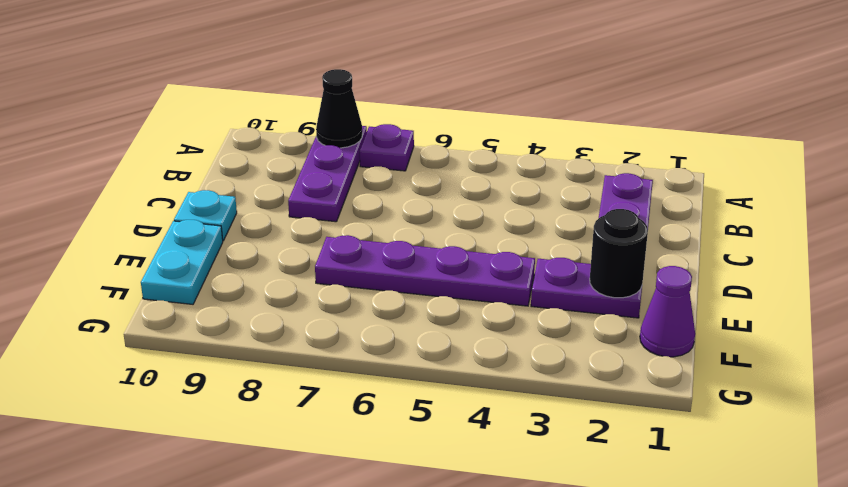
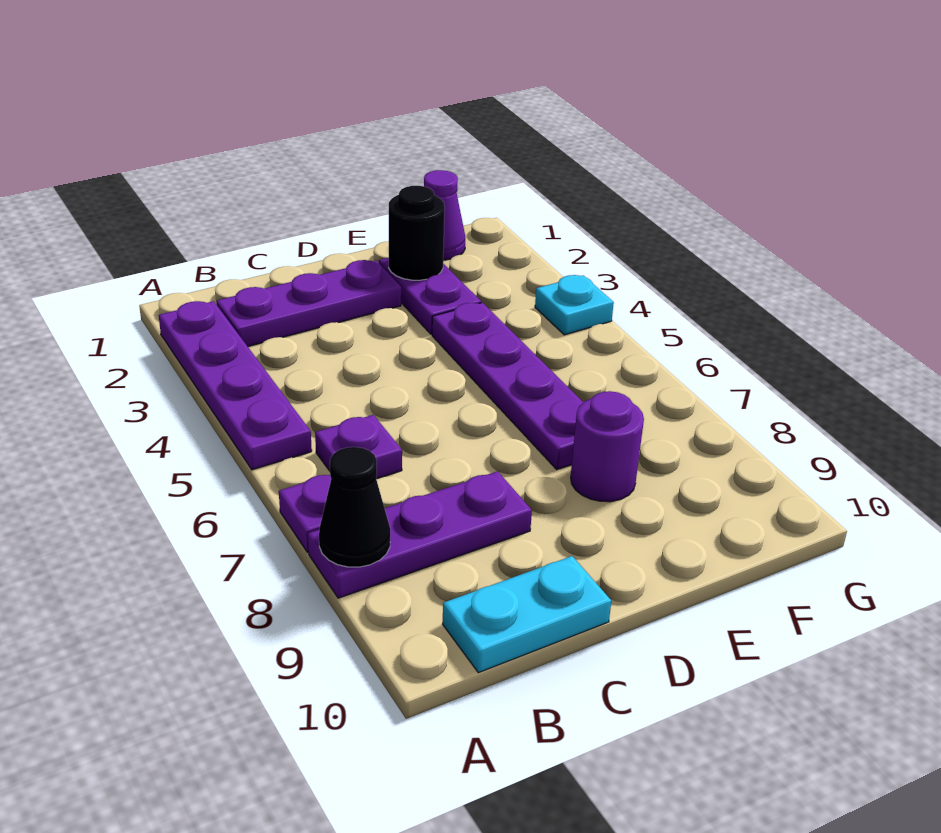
none -> purple plate A2:A5 level 1
none -> purple plate B6 level 1
cyan plate D10 level 1 -> cyan plate G4 level 1
none -> purple round brick E8 level 1
cyan plate E10:F10 level 1 -> cyan plate B10:C10 level 1

